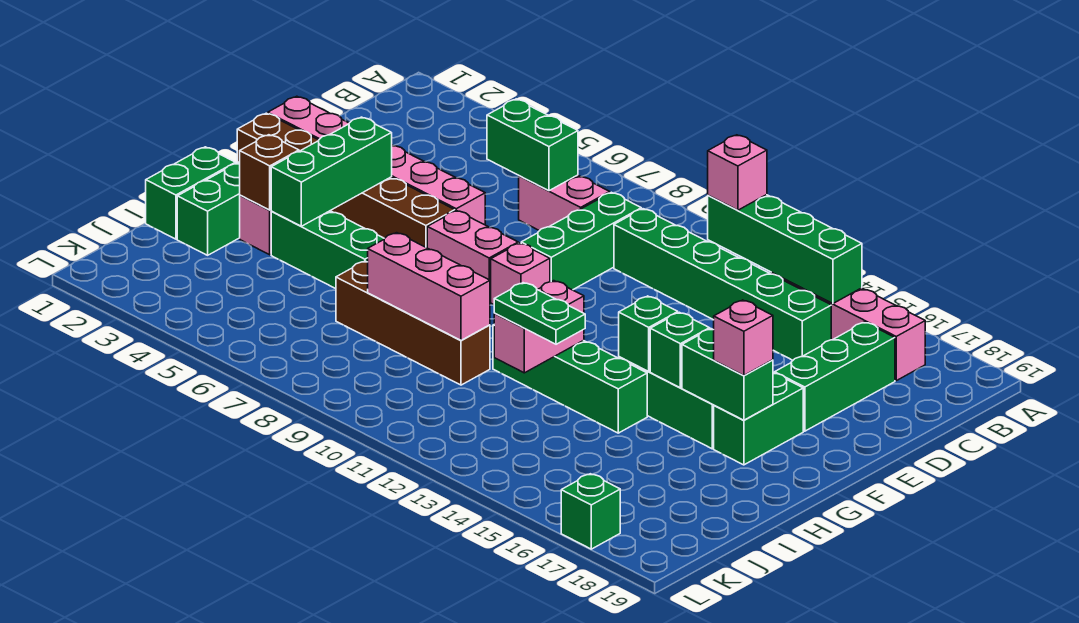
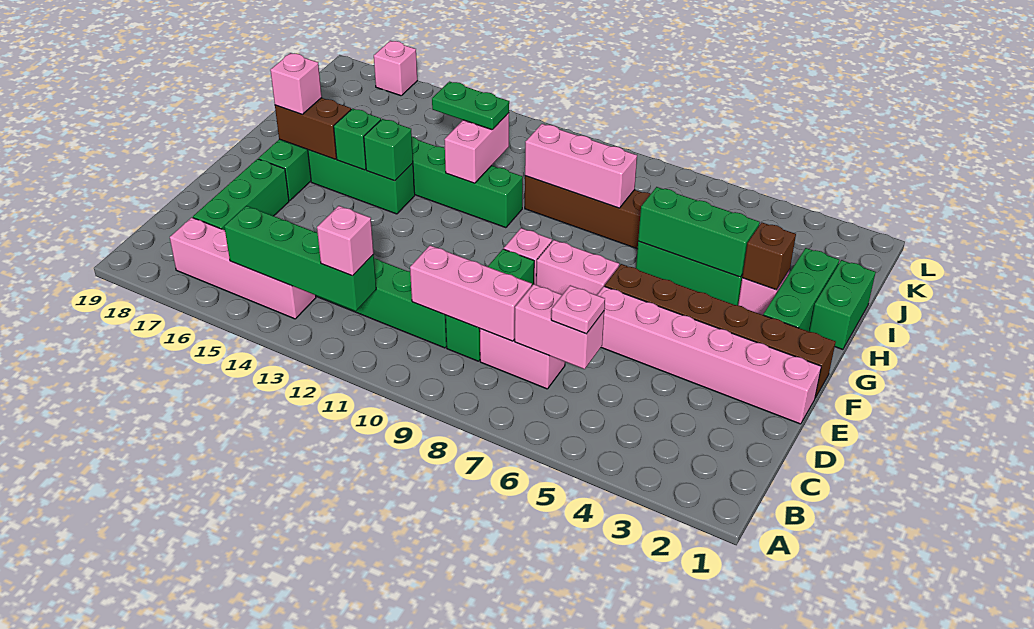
green brick C6:C7 level 2 -> pink brick C6:C7 level 2
none -> pink plate C6 level 3
none -> pink brick C8:C10 level 2
green brick F4:H4 level 2 -> green brick H4:H6 level 2
green brick G16:G17 level 2 -> brown brick G16:G17 level 2
green brick L17 level 1 -> pink brick L17 level 1

